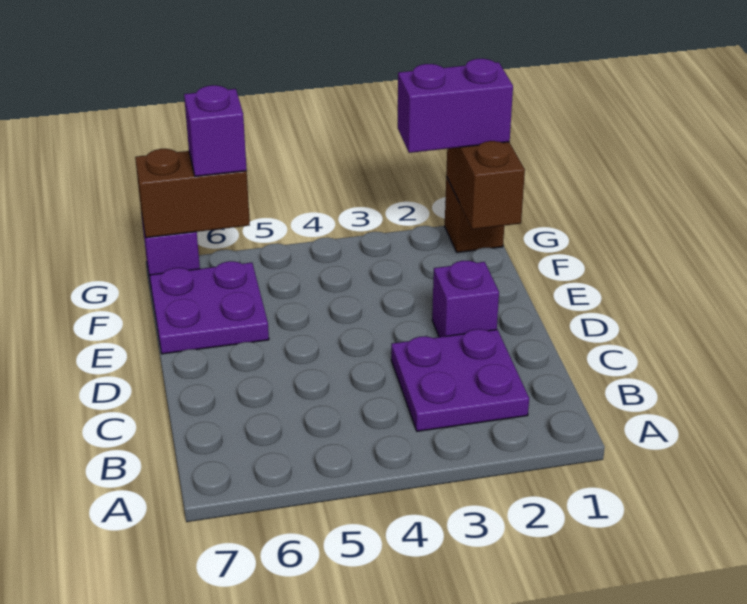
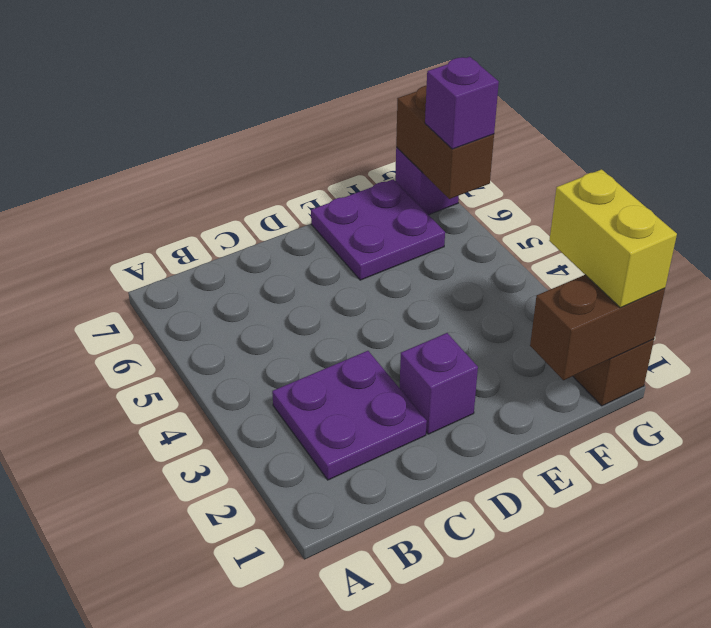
purple brick G1:G2 level 3 -> yellow brick G1:G2 level 3

